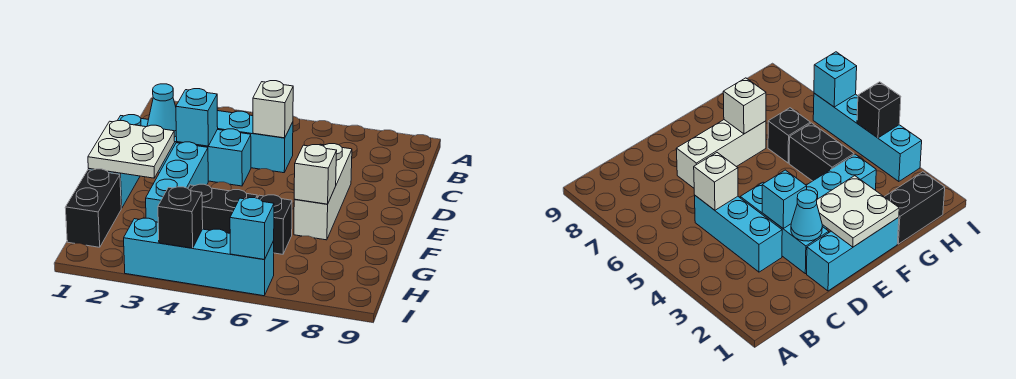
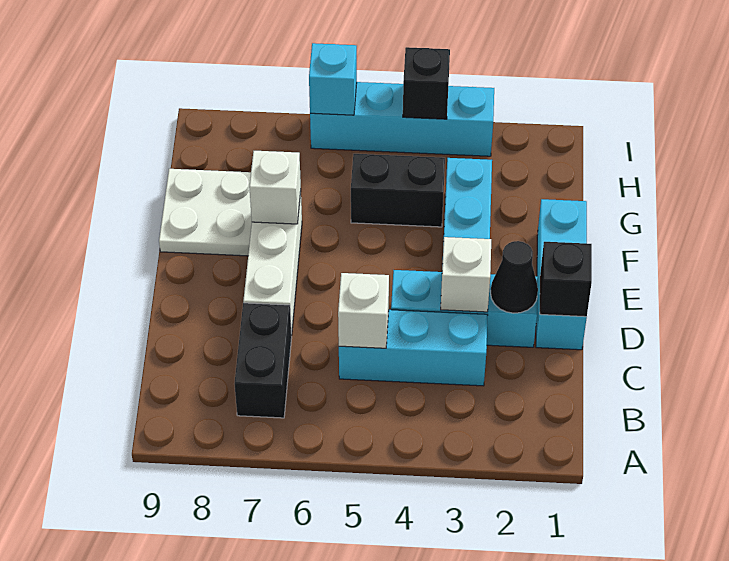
cyan cone D2 level 2 -> black cone D2 level 2
cyan brick D3 level 2 -> white brick D3 level 2
white plate E1:F2 level 2 -> white plate F8:G9 level 1
black brick G1:H1 level 1 -> black brick B7:C7 level 1
black brick G6 level 1 -> black brick D1 level 2

